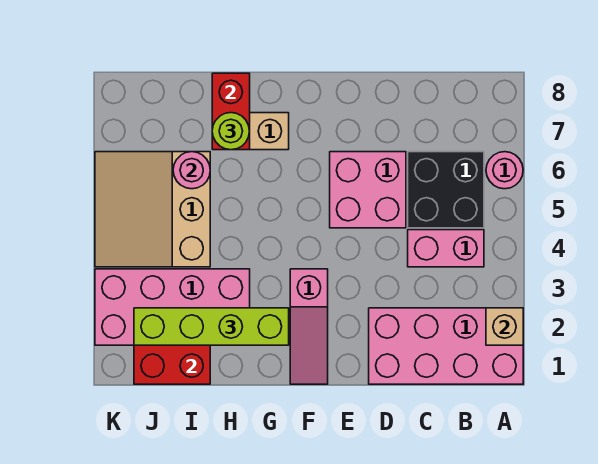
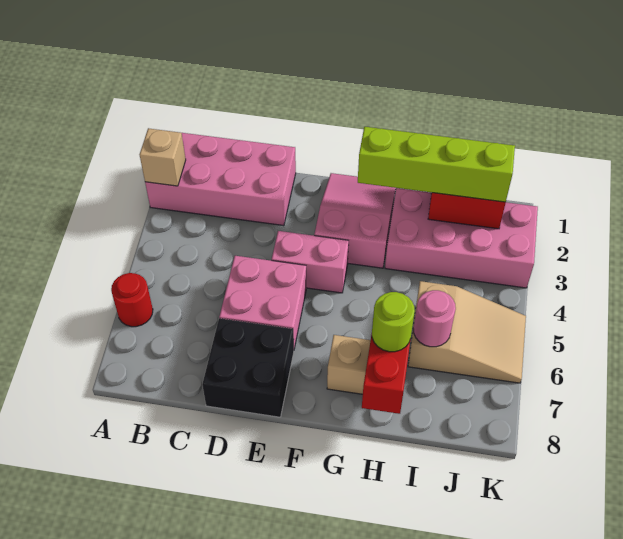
pink round brick A6 level 1 -> red round brick A6 level 1
pink brick B4:C4 level 1 -> pink brick E4:F4 level 1
black brick B5:C6 level 1 -> black brick D7:E8 level 1
pink slope F1:F3 level 1 top 3 -> pink slope F1:G3 level 1 top 3
tan slope I4:K6 level 1 top I -> tan slope I5:K6 level 1 top I

